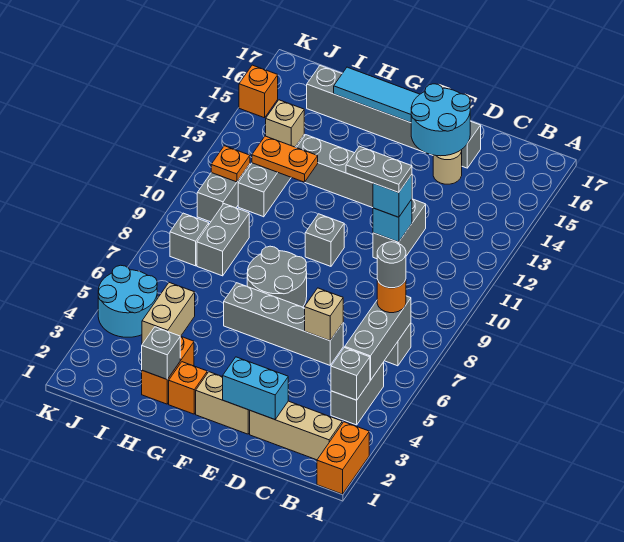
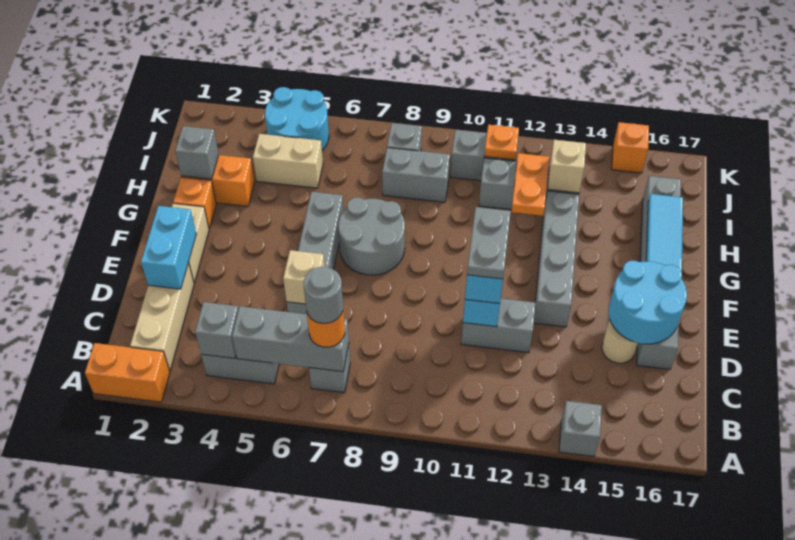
grey brick F10 level 1 -> grey brick A14 level 1

